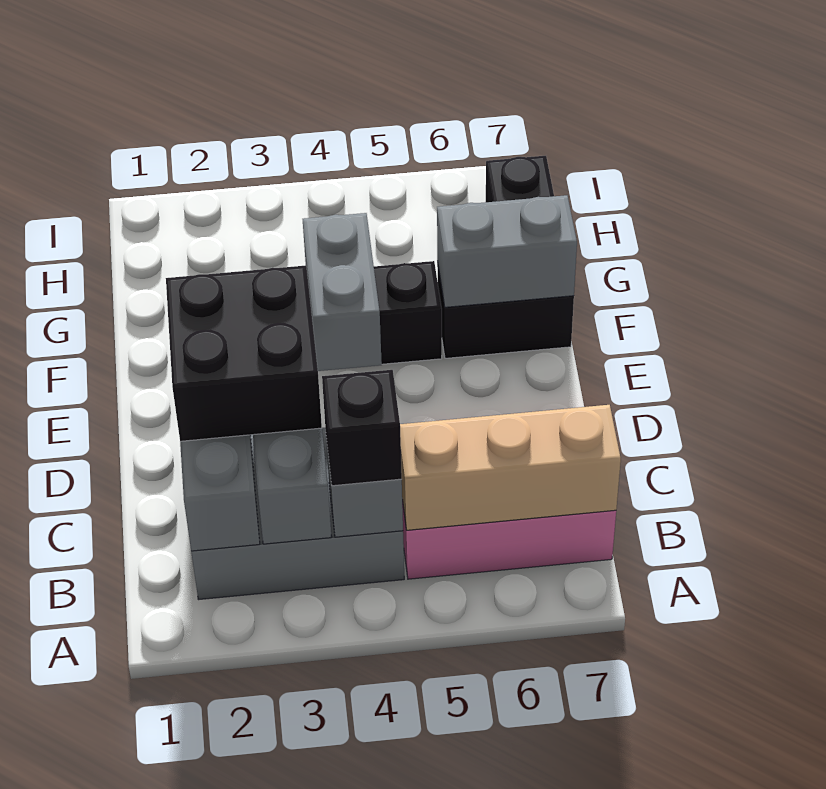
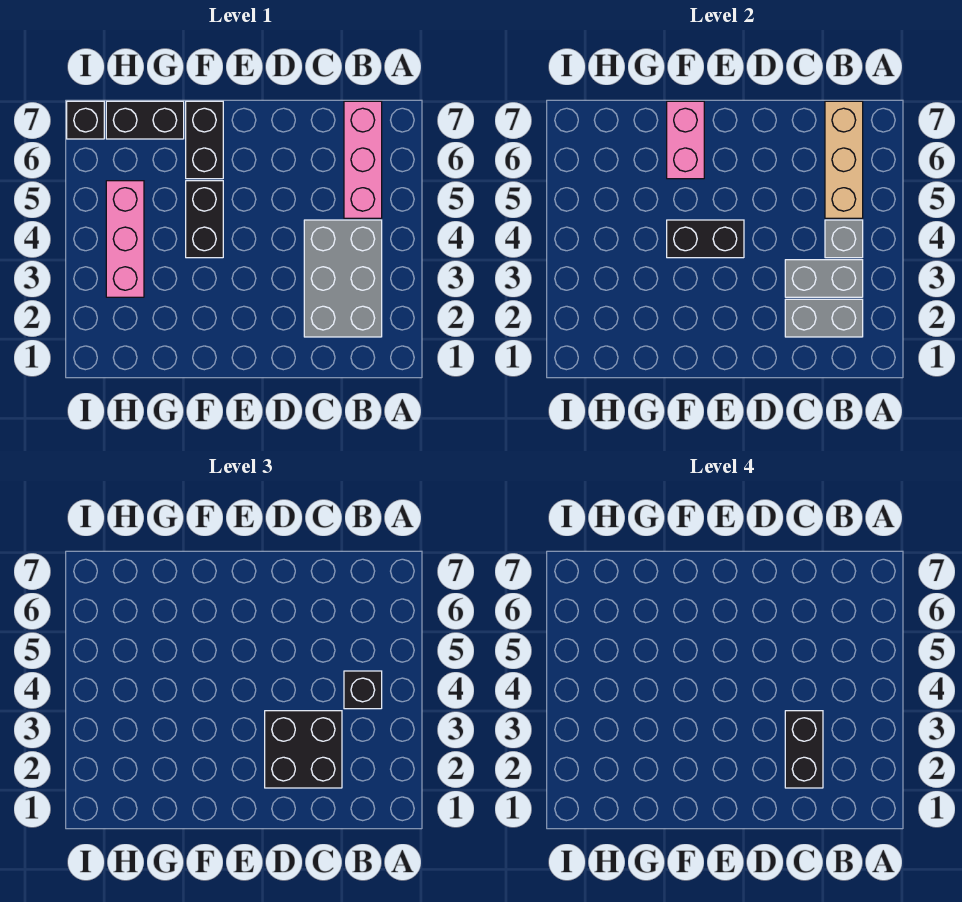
none -> black brick C2:C3 level 4
grey brick E4:F4 level 2 -> black brick E4:F4 level 2
grey brick F6:F7 level 2 -> pink brick F6:F7 level 2
none -> pink brick H3:H5 level 1
none -> black brick I7 level 1

